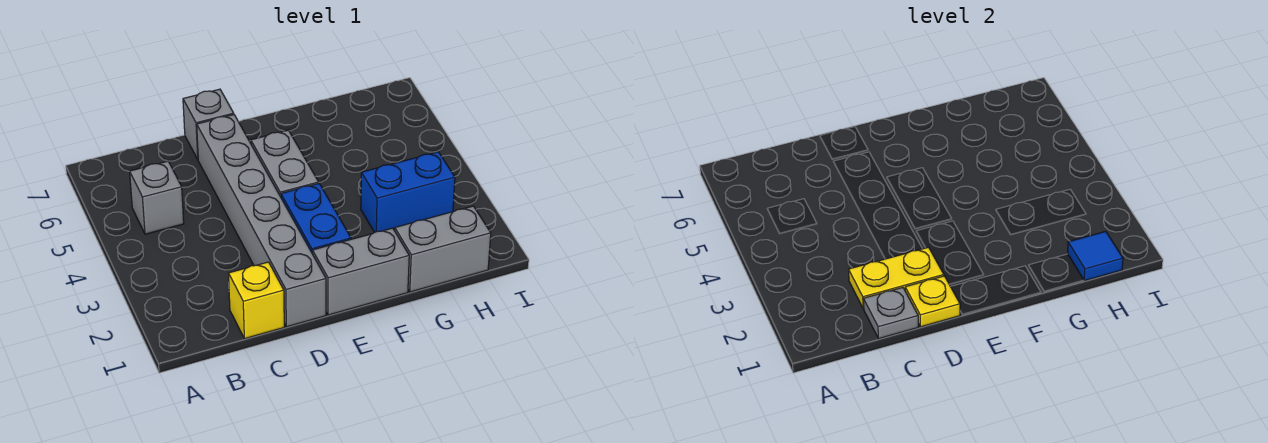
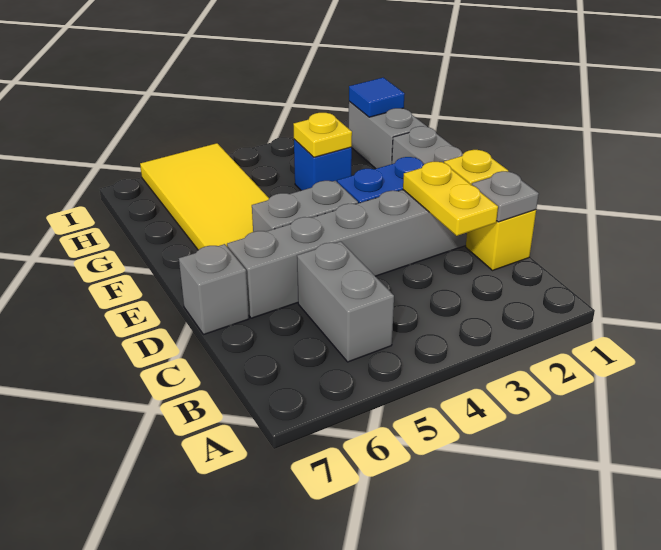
grey brick B5 level 1 -> grey brick B5:C5 level 1
none -> yellow tile F5:I6 level 1
blue brick G3:H3 level 1 -> blue brick G3 level 1
none -> yellow plate G3 level 2

